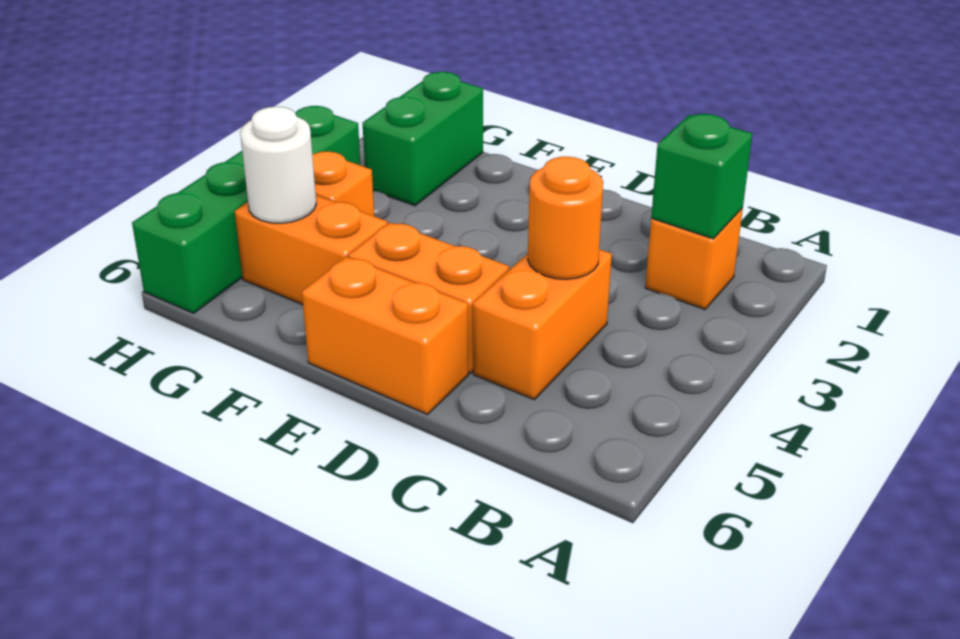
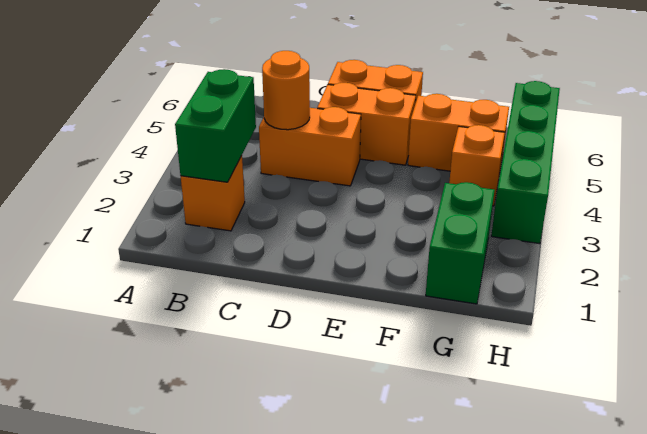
green brick B2 level 2 -> green brick B2:B3 level 2
orange brick C4:C5 level 1 -> orange brick C4:D4 level 1
white round brick G5 level 2 -> none

